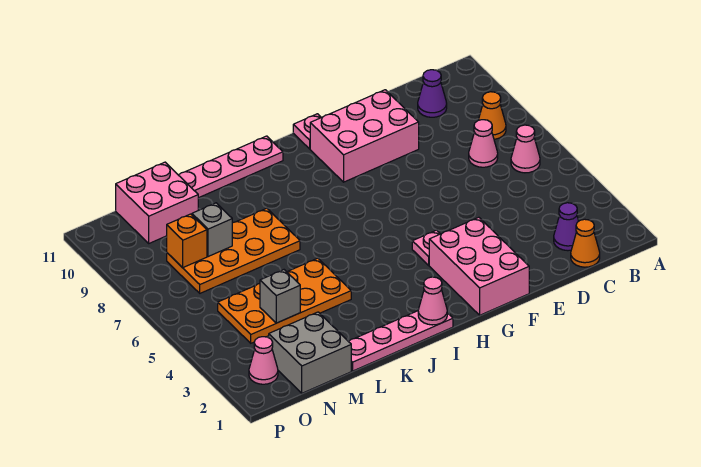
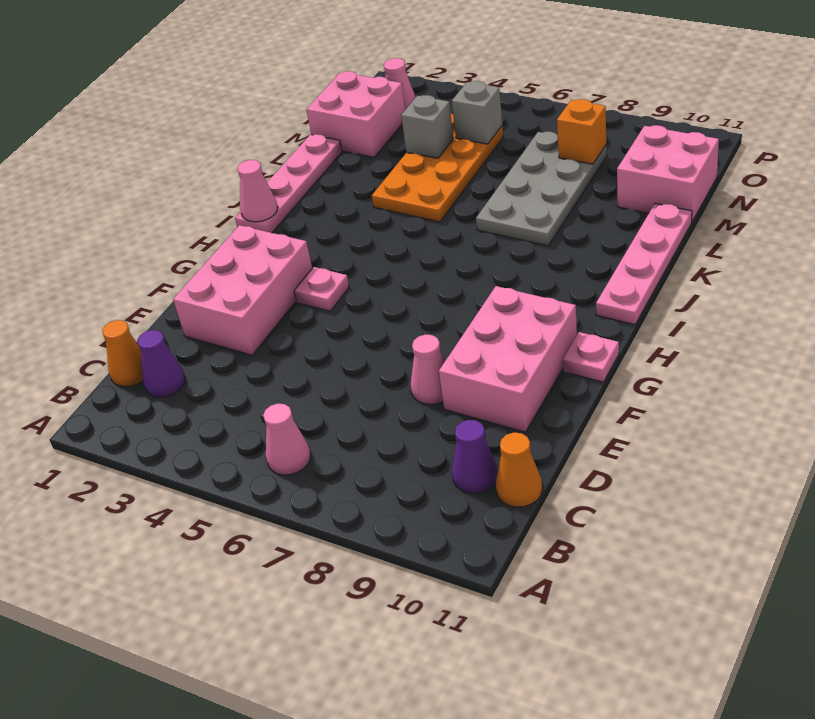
orange cone B8 level 1 -> orange cone C11 level 1
pink cone C7 level 1 -> pink cone E8 level 1
pink brick F1:G3 level 1 -> pink brick E2:G3 level 1
orange plate K7:N8 level 1 -> grey plate K7:N8 level 1
grey brick M1:N2 level 1 -> pink brick M1:N2 level 1
grey brick M8 level 2 -> grey brick N5 level 2

